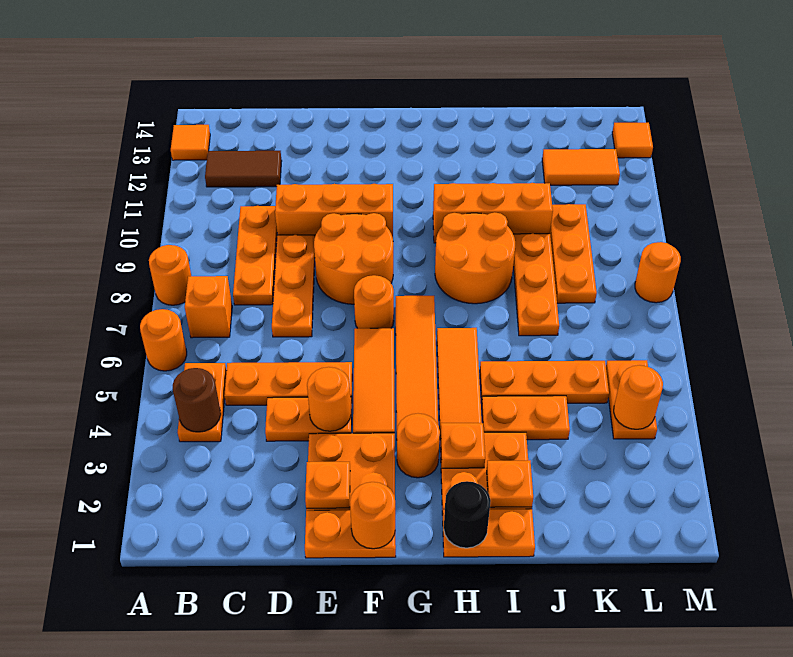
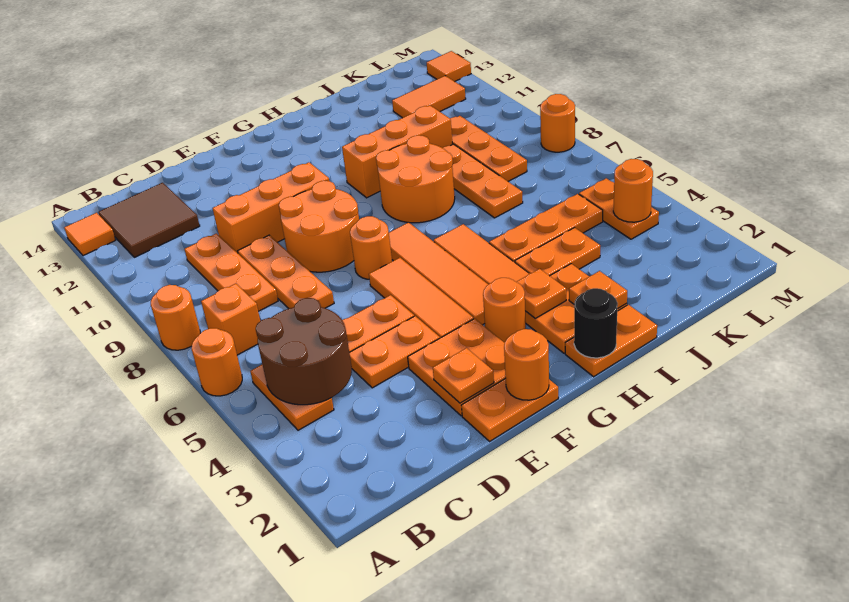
brown round brick B4 level 2 -> brown round brick B4:C5 level 2
brown tile B12:C12 level 1 -> brown tile B12:C13 level 1
orange round brick E4 level 2 -> none

